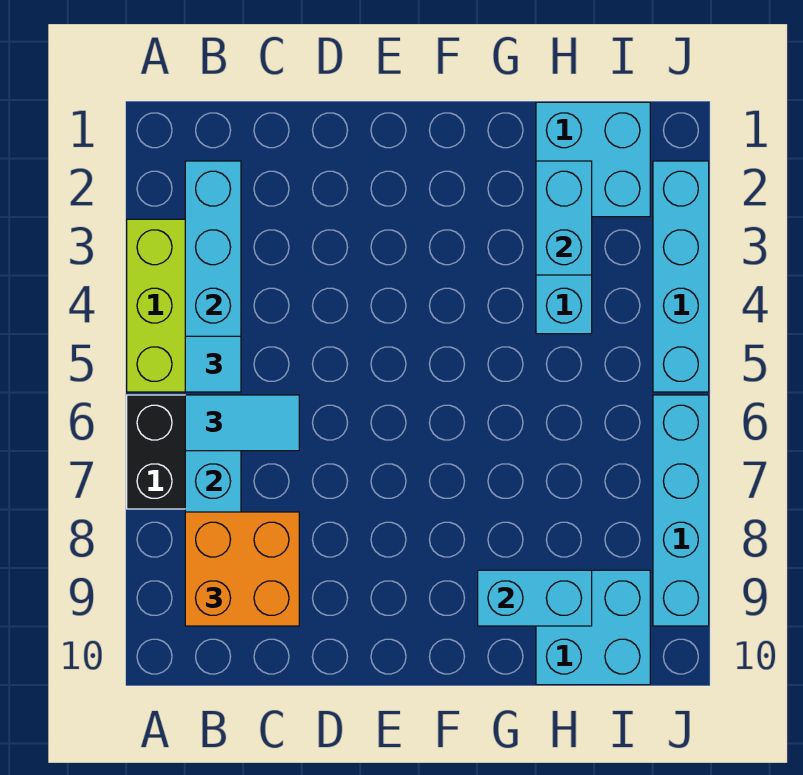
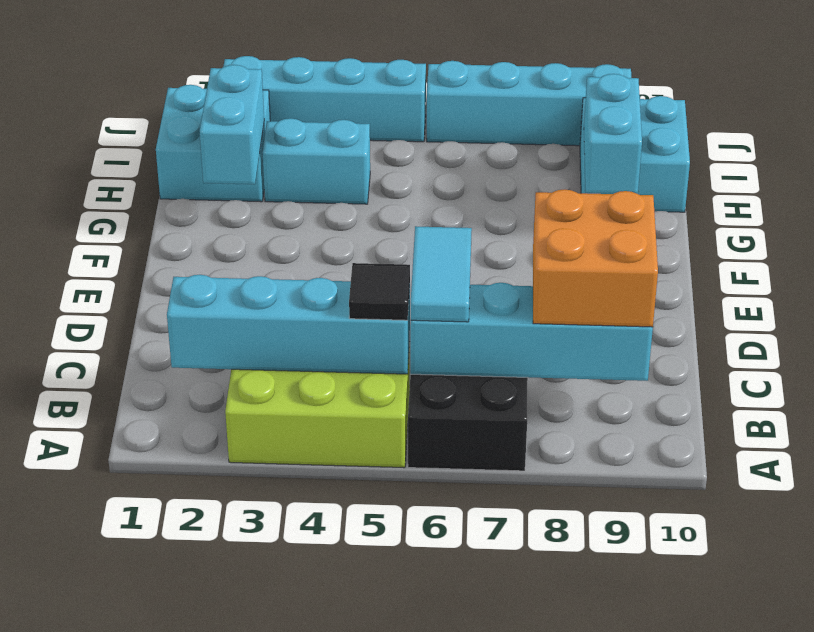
cyan tile B5 level 3 -> black tile B5 level 3
cyan brick H2:H3 level 2 -> cyan brick G2:H2 level 2

